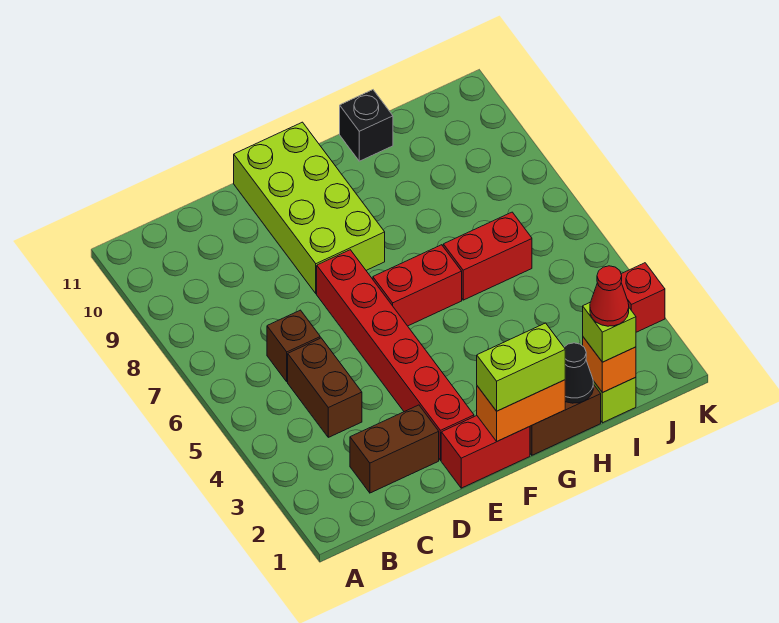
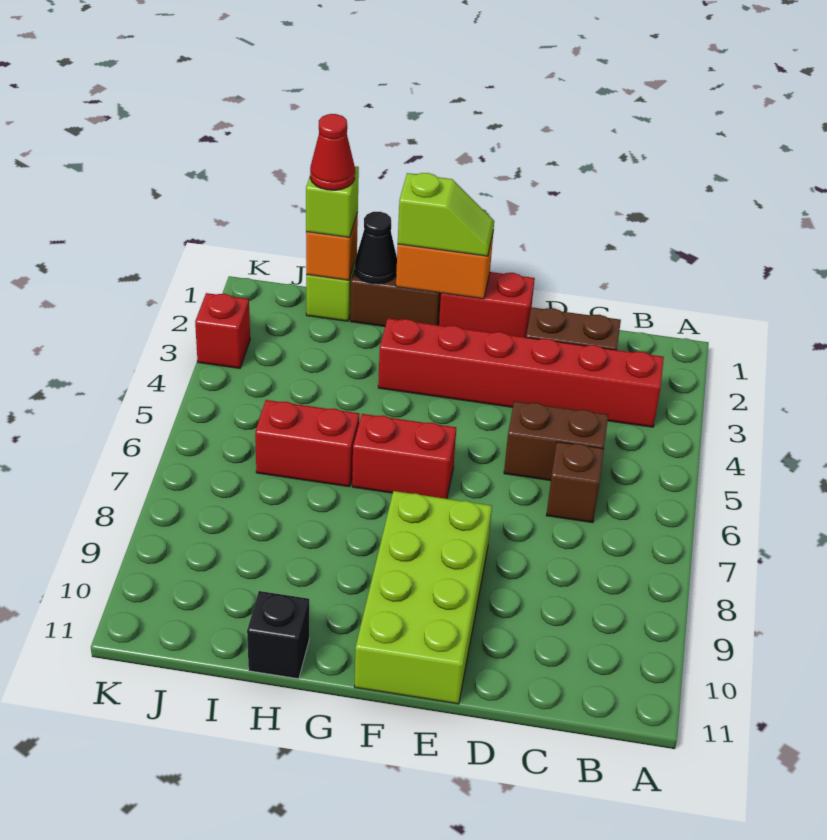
brown brick C4:C5 level 1 -> brown brick C5:D5 level 1
red brick E2:E7 level 1 -> red brick B3:G3 level 1
lime brick F1:G1 level 3 -> lime slope F1:G1 level 3 top G

